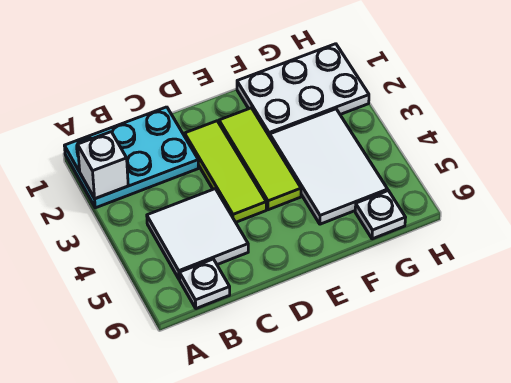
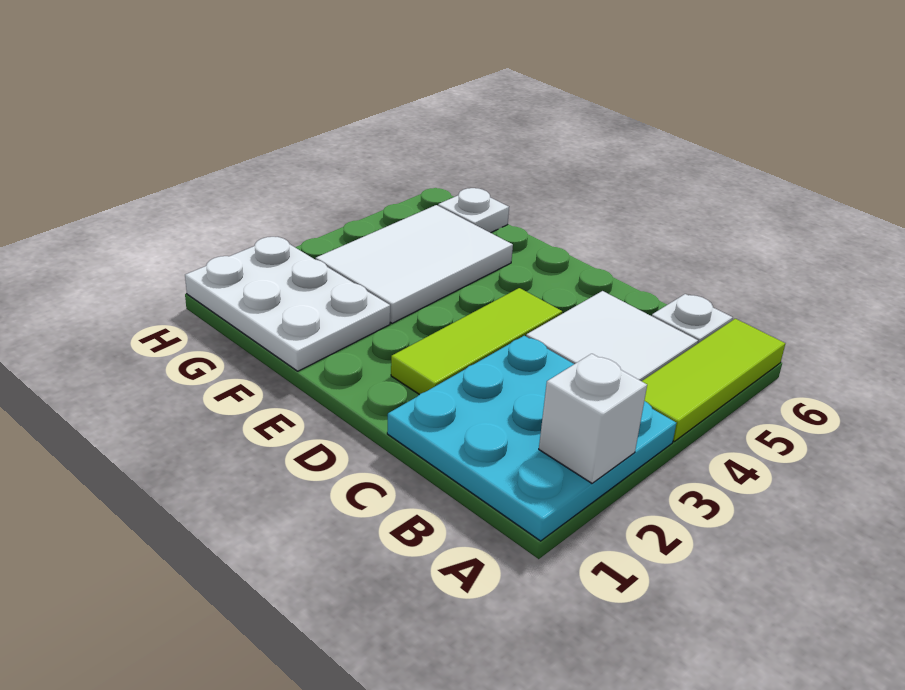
cyan plate A1:C2 level 1 -> cyan plate A1:C3 level 1
lime tile E2:E4 level 1 -> lime tile A4:A6 level 1

